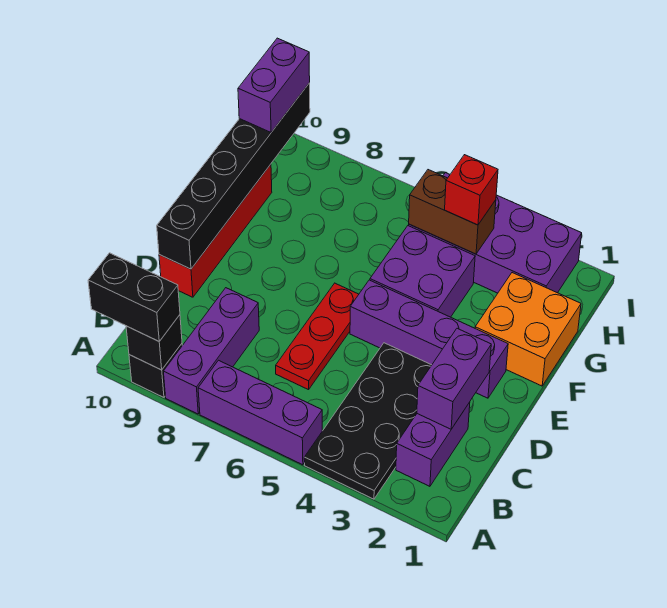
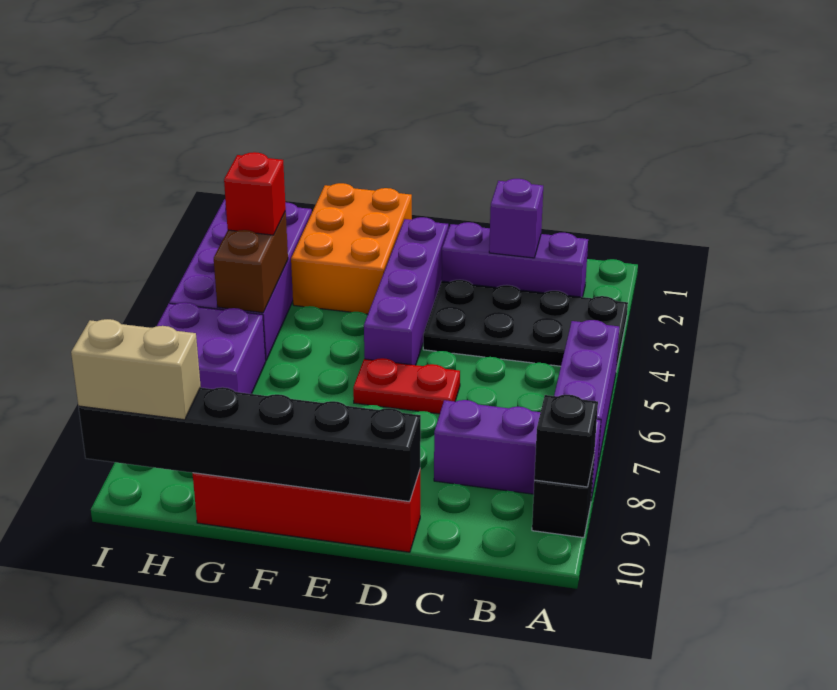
black brick A9:A10 level 3 -> none
purple brick B2:C2 level 1 -> purple brick B2:D2 level 1
purple brick C2:D2 level 2 -> purple brick C2 level 2
red plate C6:E6 level 1 -> red plate D6:E6 level 1
orange brick F1:G2 level 1 -> orange brick F1:G3 level 1
purple brick F4:G5 level 1 -> purple brick H6:I7 level 1
purple brick H10:I10 level 3 -> tan brick H10:I10 level 3

